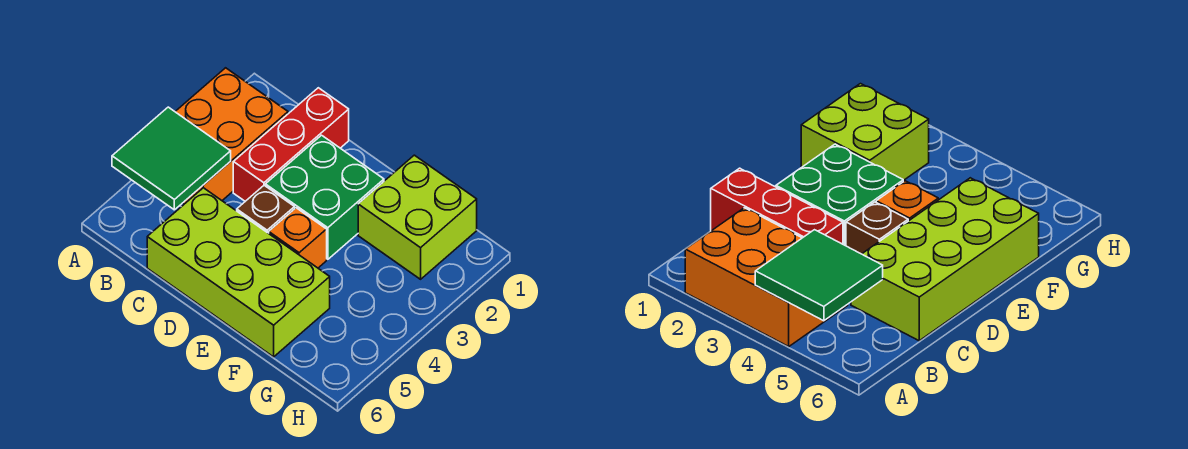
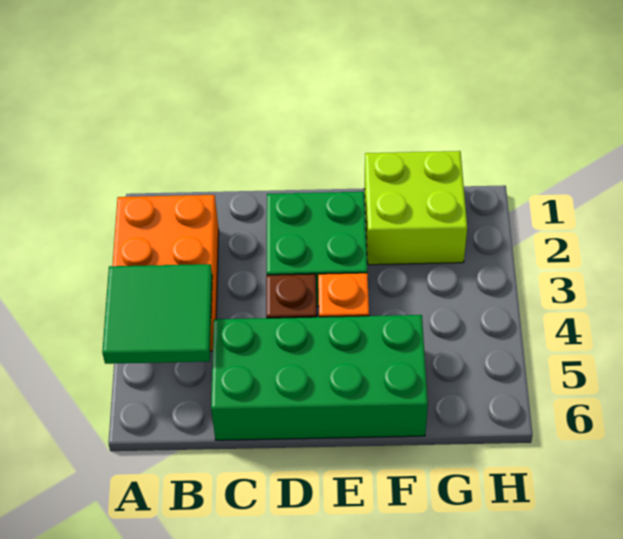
red brick C1:C3 level 1 -> none
lime brick C5:F6 level 1 -> green brick C5:F6 level 1

